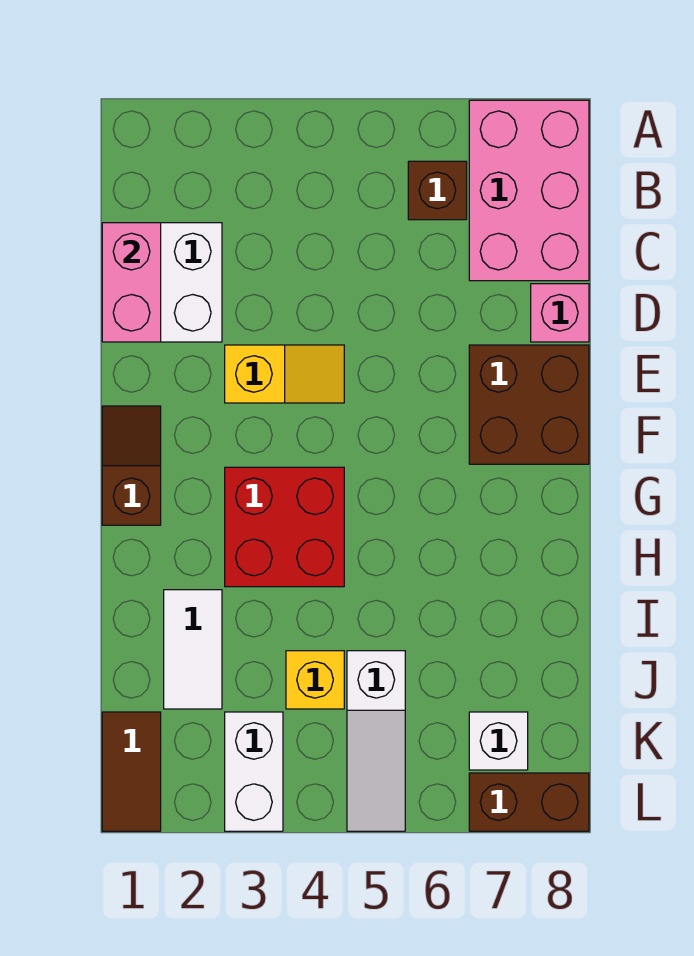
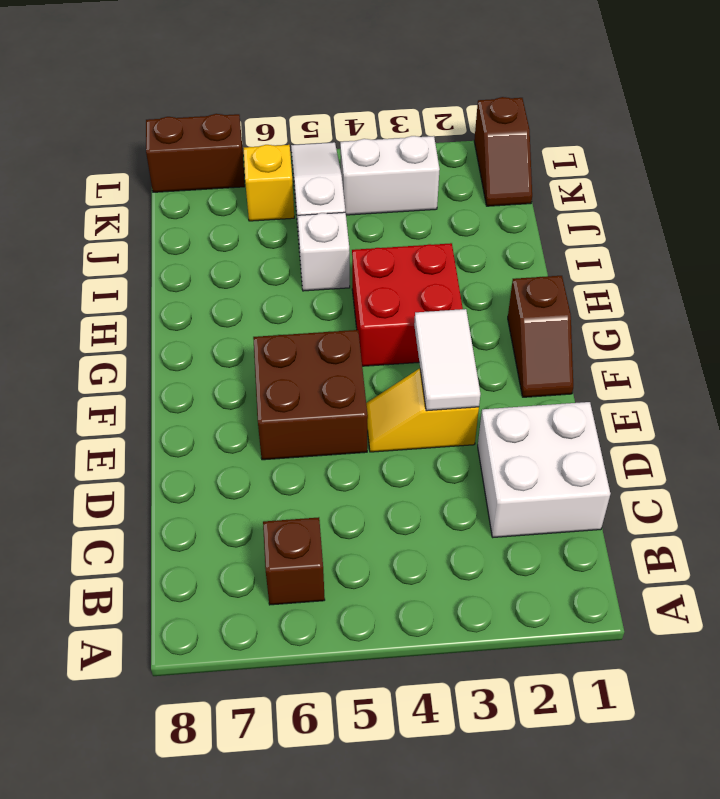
pink brick A7:C8 level 1 -> none
pink brick C1:D1 level 2 -> none
pink brick D8 level 1 -> none
brown brick E7:F8 level 1 -> brown brick E5:F6 level 1
white tile I2:J2 level 1 -> white tile E3:F3 level 2
yellow brick J4 level 1 -> yellow brick K6 level 1
brown tile K1:L1 level 1 -> brown slope K1:L1 level 1 top L
white brick K3:L3 level 1 -> white brick K3:K4 level 1
white brick K7 level 1 -> white brick I5 level 1

